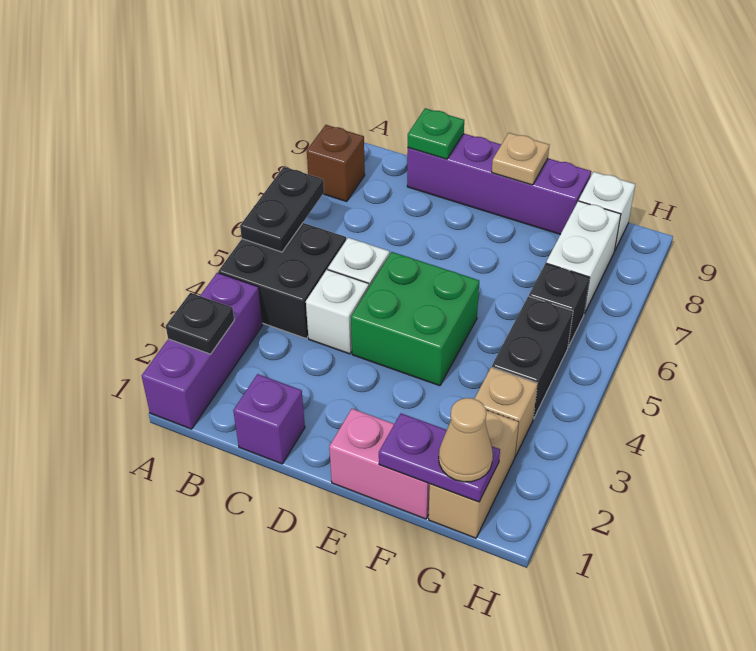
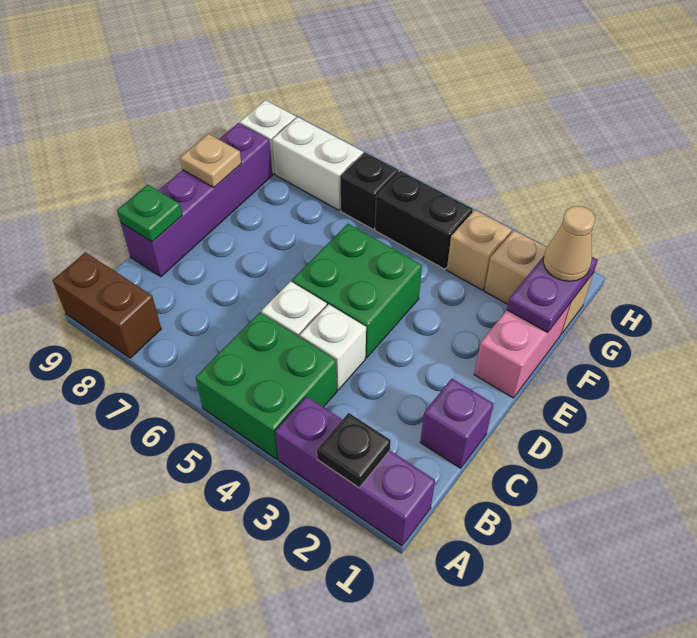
black brick A4:B5 level 1 -> green brick A4:B5 level 1
black plate A5:A6 level 2 -> none
brown brick A8 level 1 -> brown brick A8:A9 level 1

